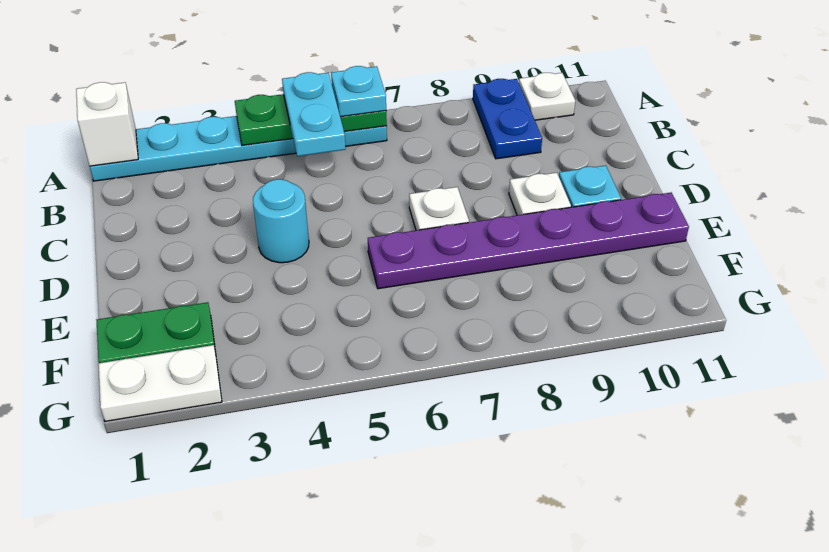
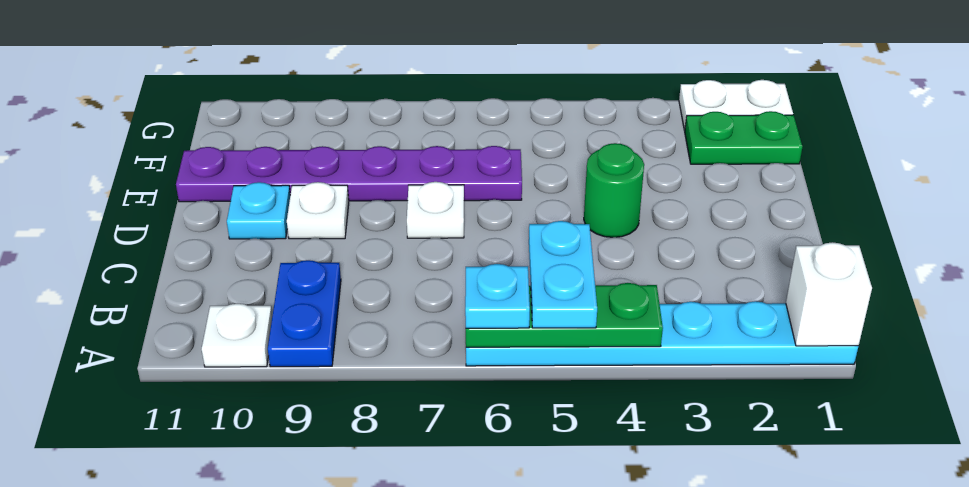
cyan round brick D4 level 1 -> green round brick D4 level 1

